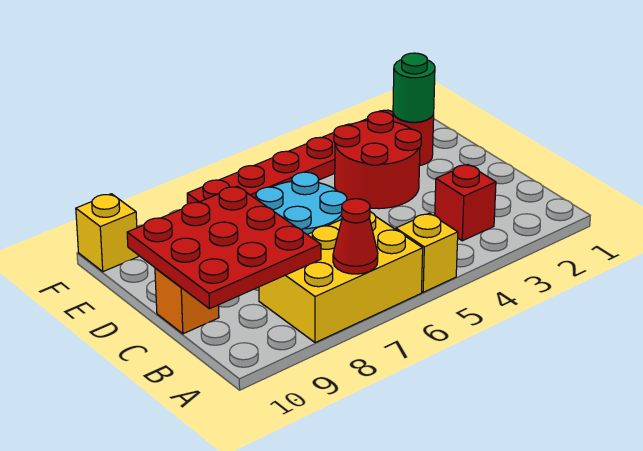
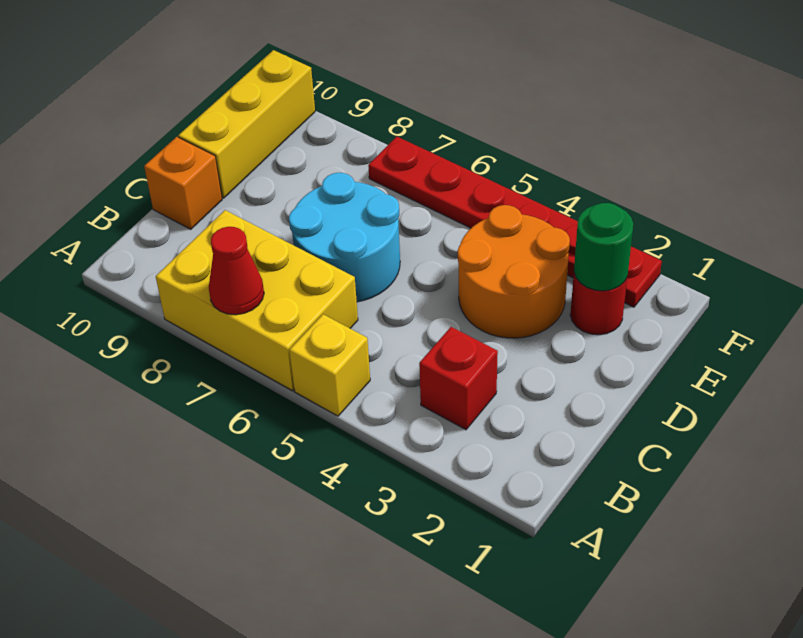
red plate B8:D10 level 2 -> none
red round brick D3:E4 level 1 -> orange round brick D3:E4 level 1
yellow brick F10 level 1 -> yellow brick D10:F10 level 1

